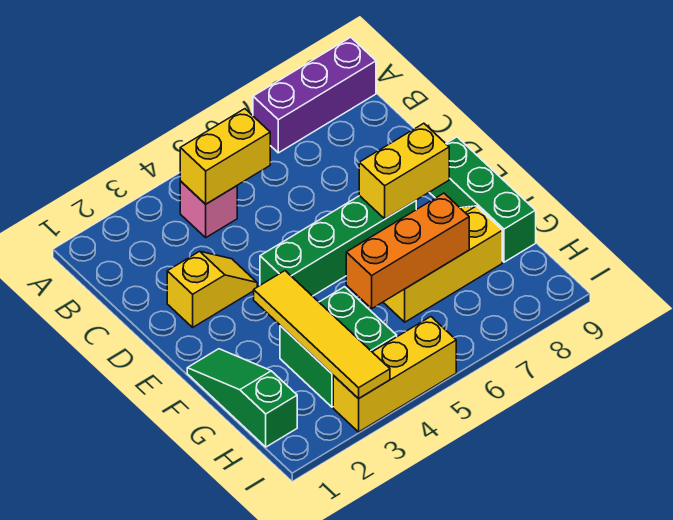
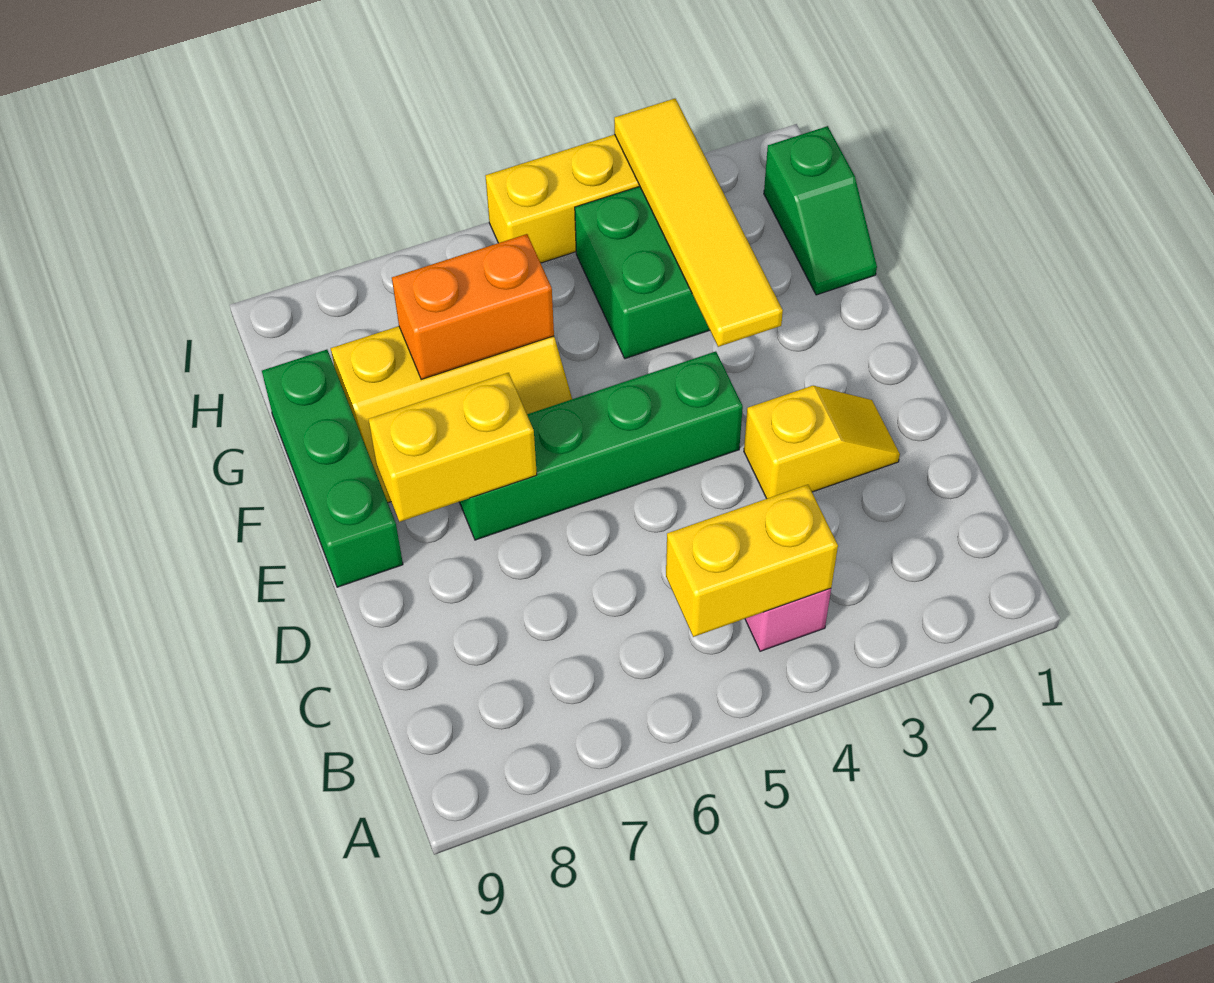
purple brick A7:A9 level 1 -> none
yellow slope D2:D3 level 1 top 2 -> yellow slope D2:D3 level 1 top 3
green slope F1:H1 level 1 top H -> green slope G1:H1 level 1 top H
orange brick G5:G7 level 2 -> orange brick G6:G7 level 2

